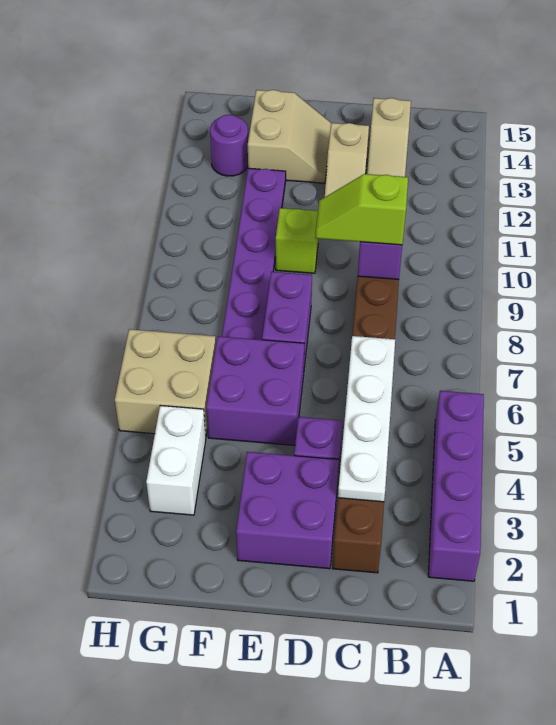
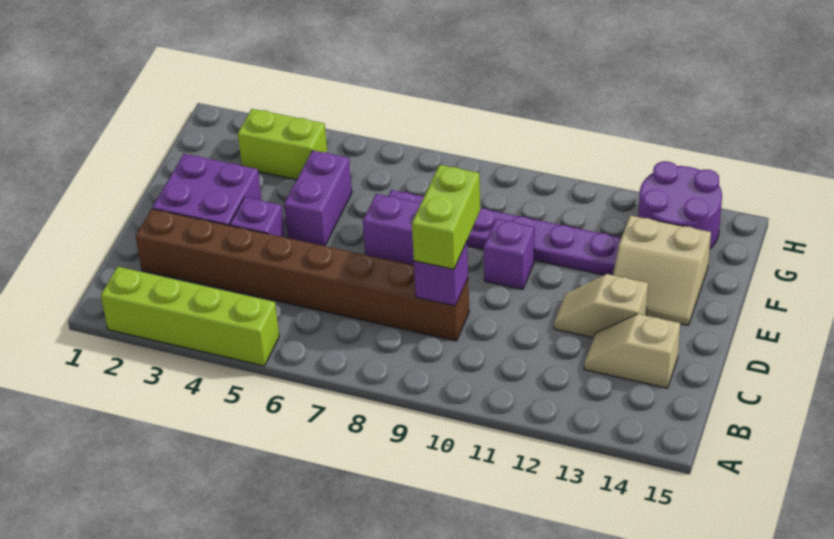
purple brick A2:A5 level 1 -> lime brick A2:A5 level 1
white plate C3:C6 level 2 -> none
lime slope C9:D9 level 3 top C -> lime brick C9:D9 level 3
purple brick E5:F6 level 1 -> purple brick E5:F5 level 1
lime brick E10 level 1 -> purple brick E10 level 1
white brick G3:G4 level 1 -> lime brick G3:G4 level 1
tan brick G5:H6 level 1 -> none
purple round brick G13 level 1 -> purple round brick G13:H14 level 1

